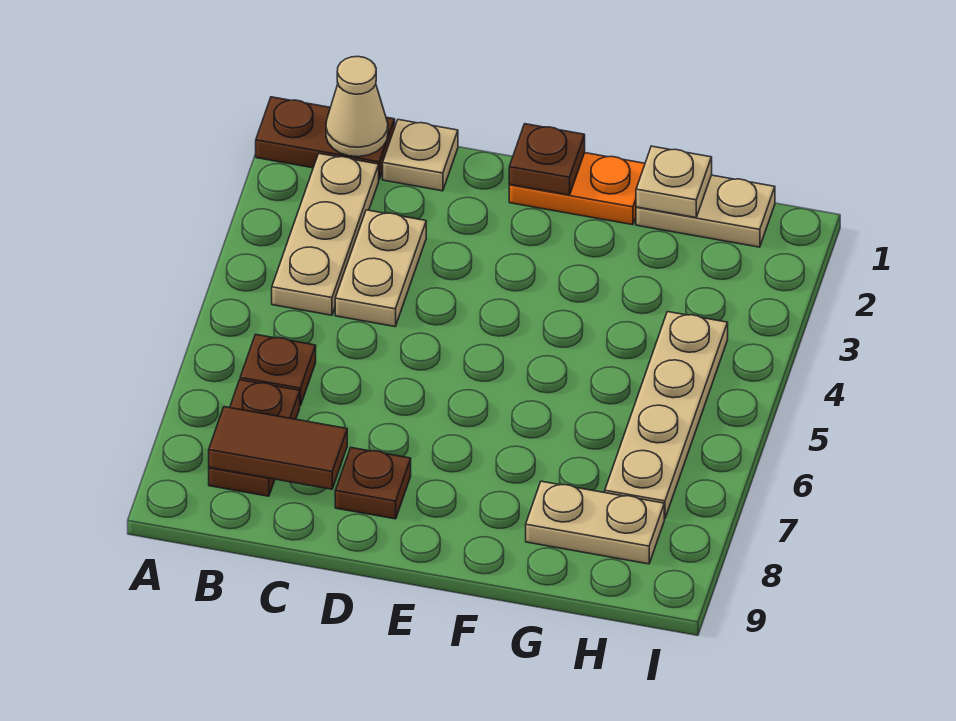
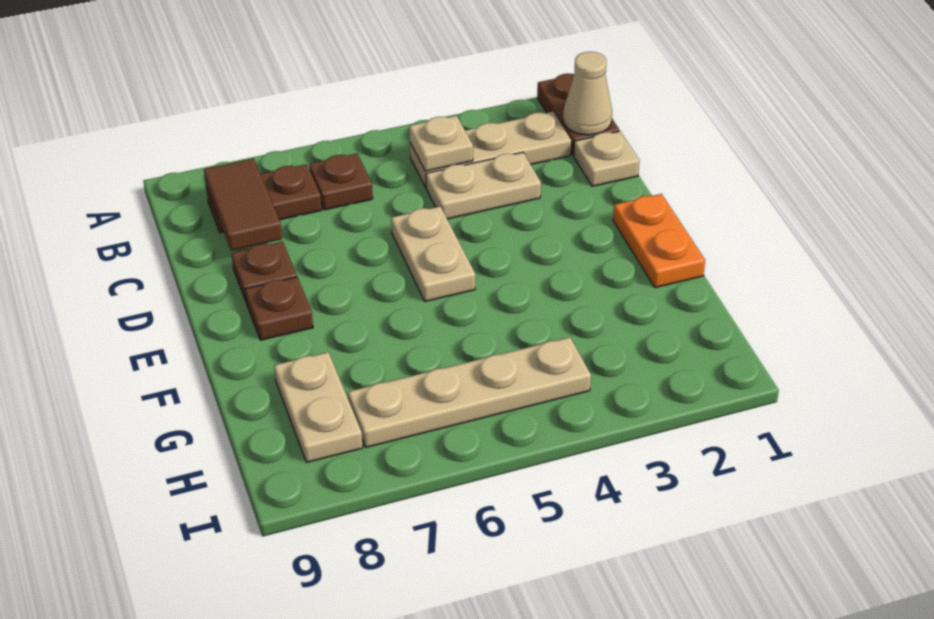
brown plate E1 level 2 -> brown plate E8 level 1
tan plate G1:H1 level 1 -> tan plate D5:E5 level 1
tan plate G1 level 2 -> tan plate B4 level 2

